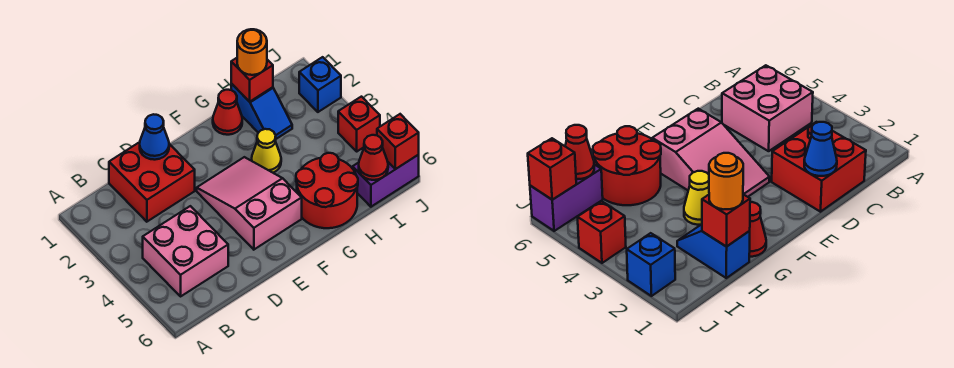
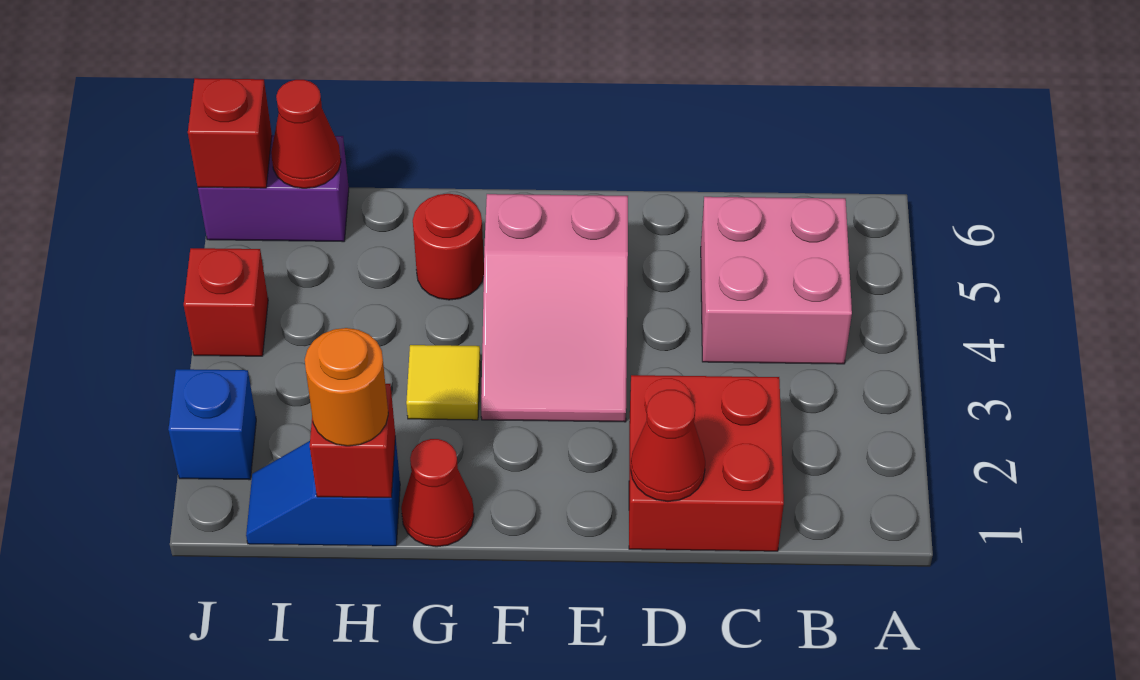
blue cone D1 level 2 -> red cone D1 level 2
yellow cone G3 level 1 -> yellow tile G3 level 1
red round brick G5:H6 level 1 -> red round brick G5 level 1
blue slope H1:H2 level 1 top 1 -> blue slope H1:I1 level 1 top H

